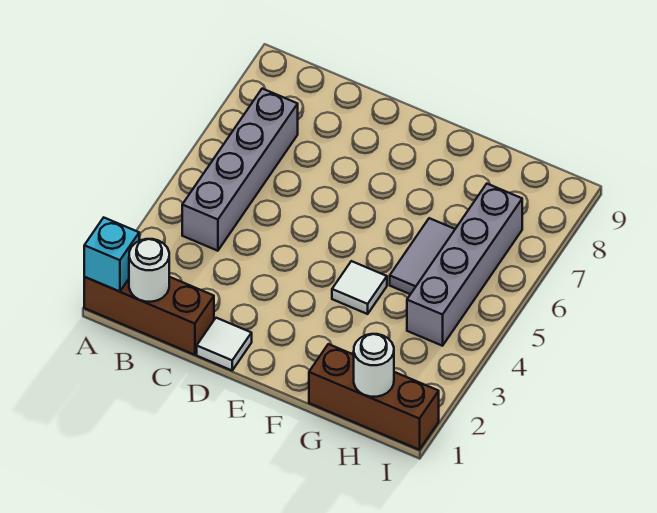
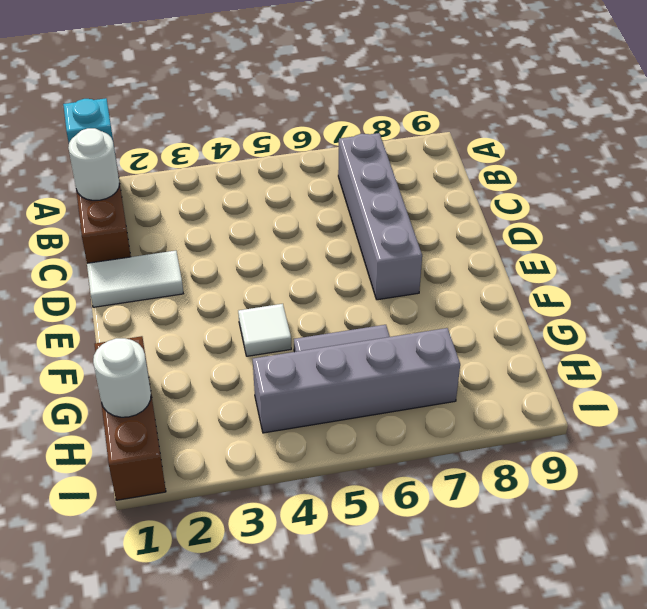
grey brick B4:B7 level 1 -> grey brick B7:E7 level 1
white tile D1 level 1 -> white tile D1:D2 level 1

